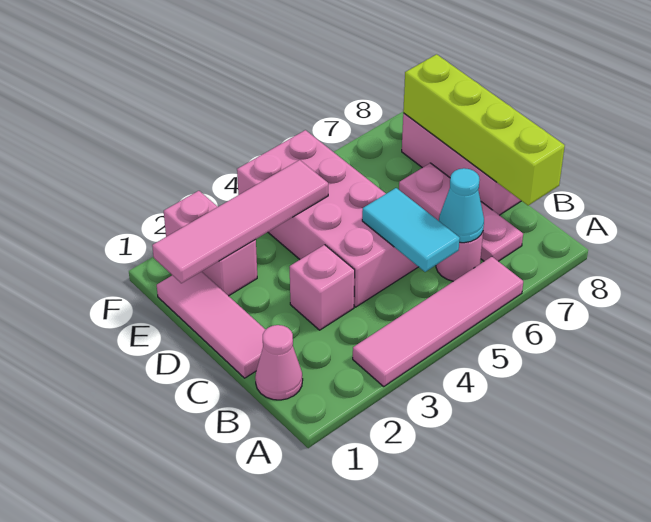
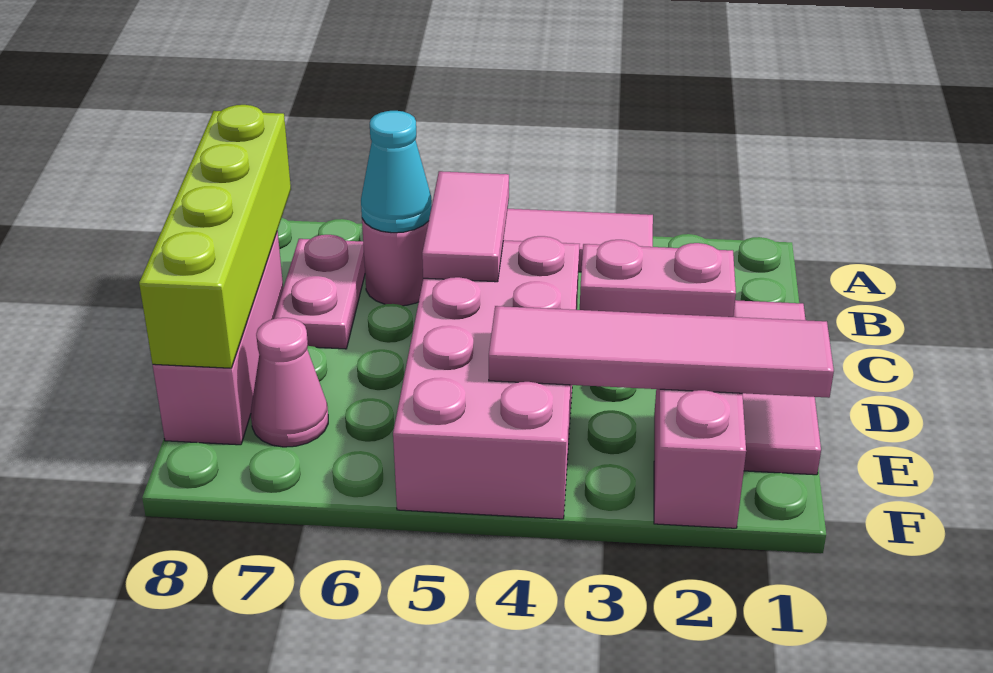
pink cone B1 level 1 -> pink cone E7 level 1
cyan tile B5:C5 level 2 -> pink tile B5:C5 level 2
pink plate B7:D7 level 1 -> pink plate B7:C7 level 1
pink brick C3 level 1 -> pink brick C2:C3 level 1

